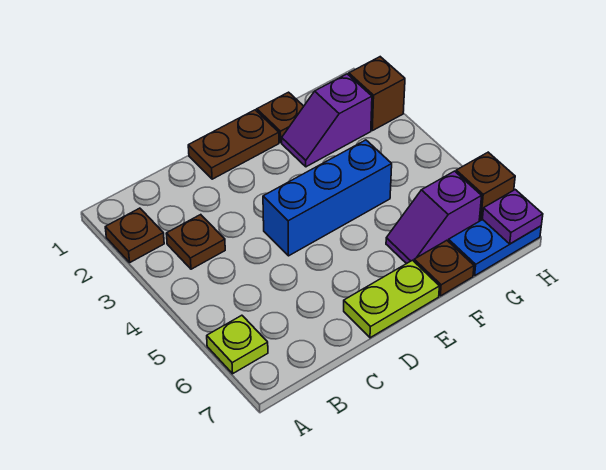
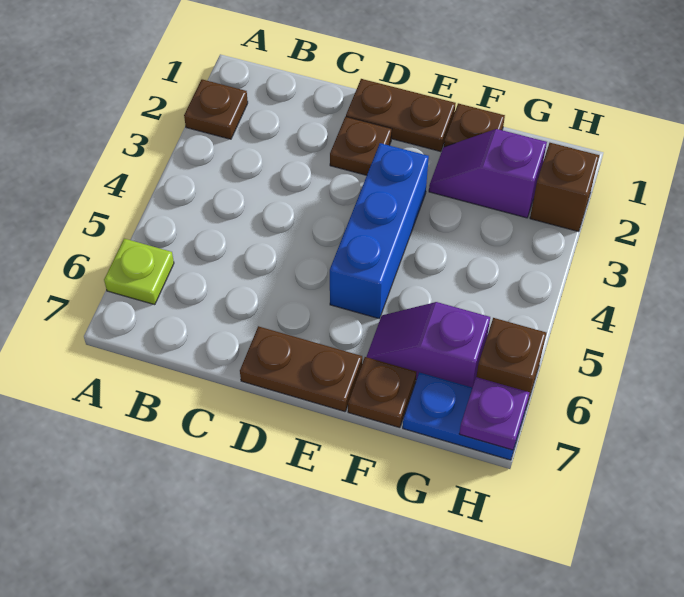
brown plate B3 level 1 -> brown plate D2 level 1
blue brick D4:F4 level 1 -> blue brick E3:E5 level 1
lime plate D7:E7 level 1 -> brown plate D7:E7 level 1

